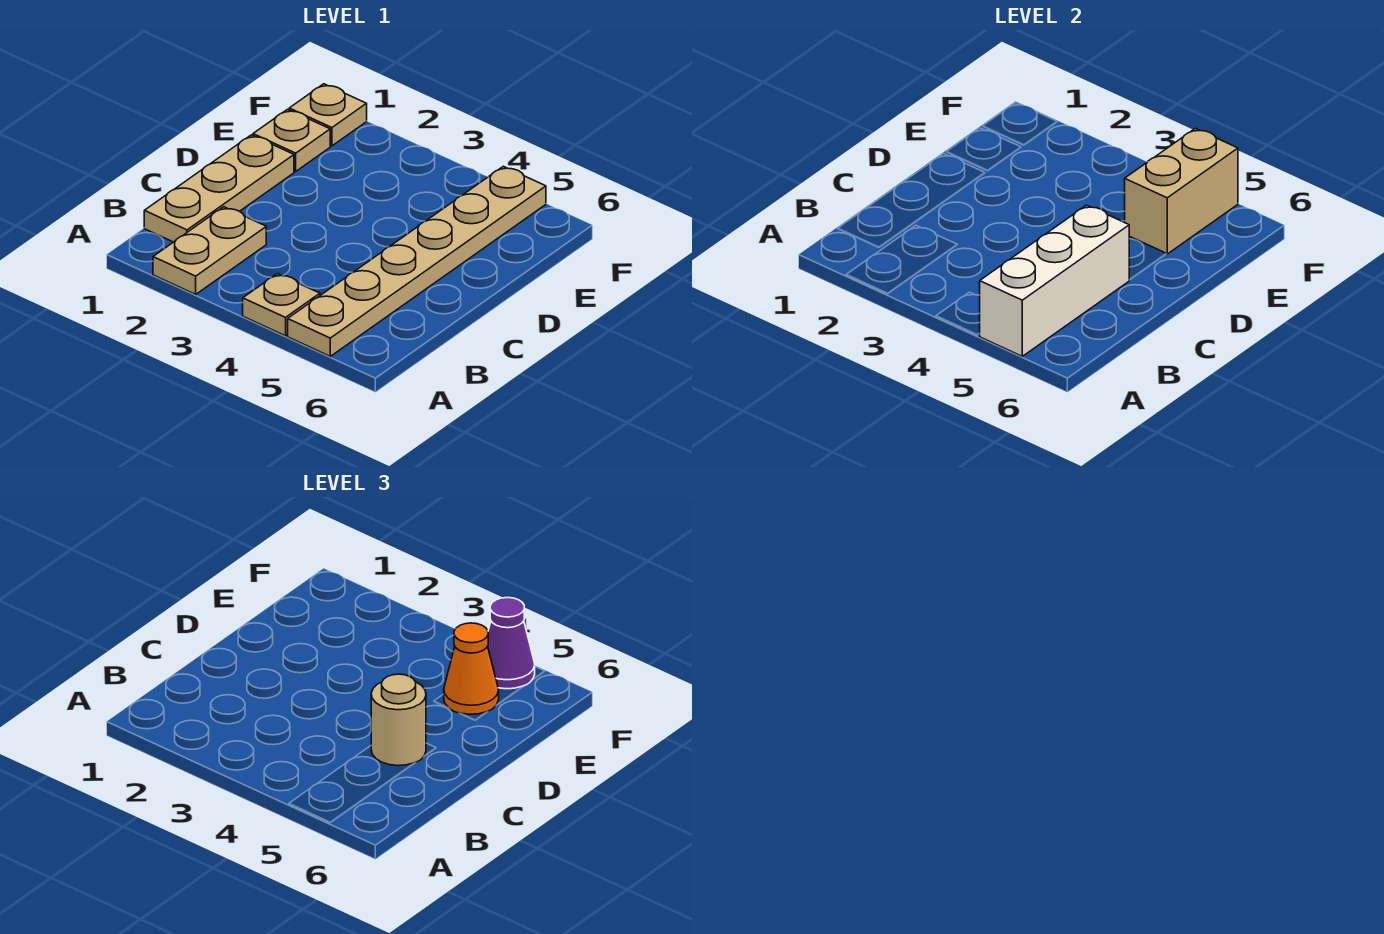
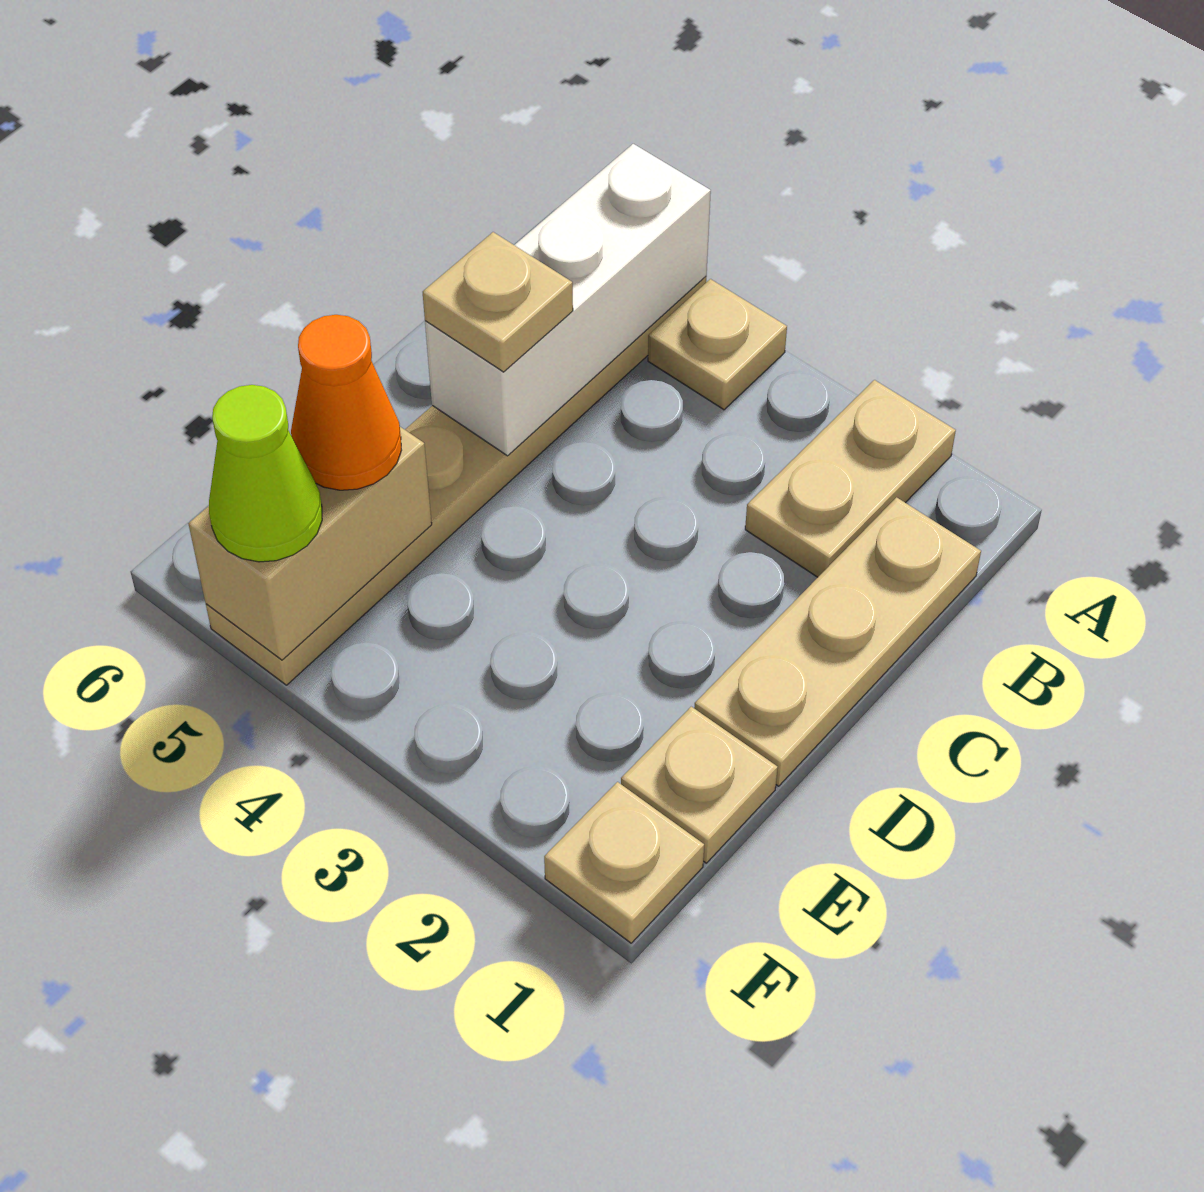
tan round brick C5 level 3 -> tan plate C5 level 3
purple cone F5 level 3 -> lime cone F5 level 3

